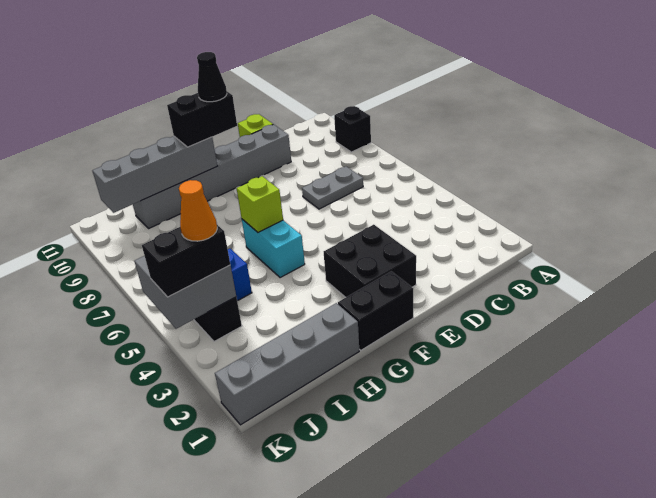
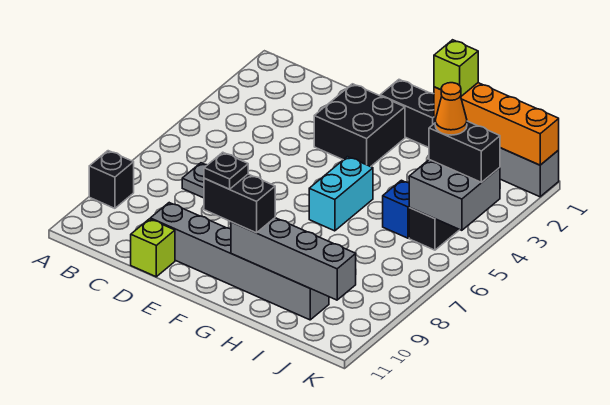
black cone F10 level 4 -> black plate F10 level 4
lime brick G6 level 2 -> lime brick H1 level 3
none -> orange brick H1:K1 level 2

